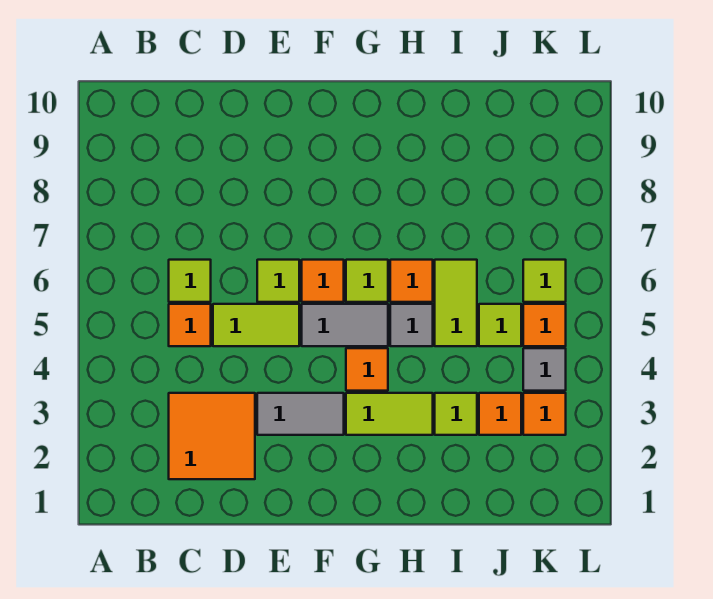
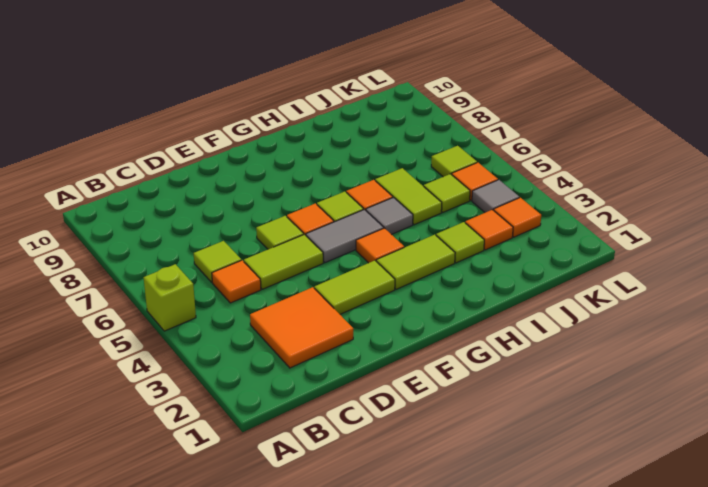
none -> lime brick A5 level 1
grey tile E3:F3 level 1 -> lime tile E3:F3 level 1

